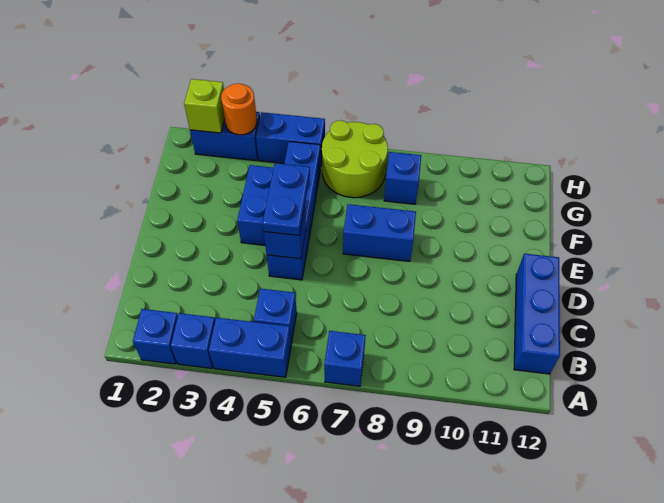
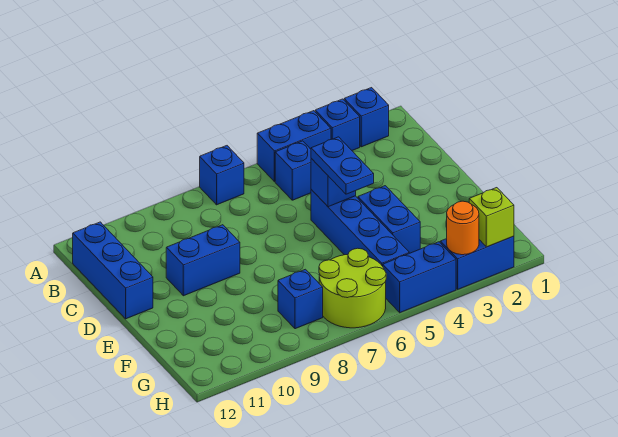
blue brick E7:E8 level 1 -> blue brick D9:D10 level 1

